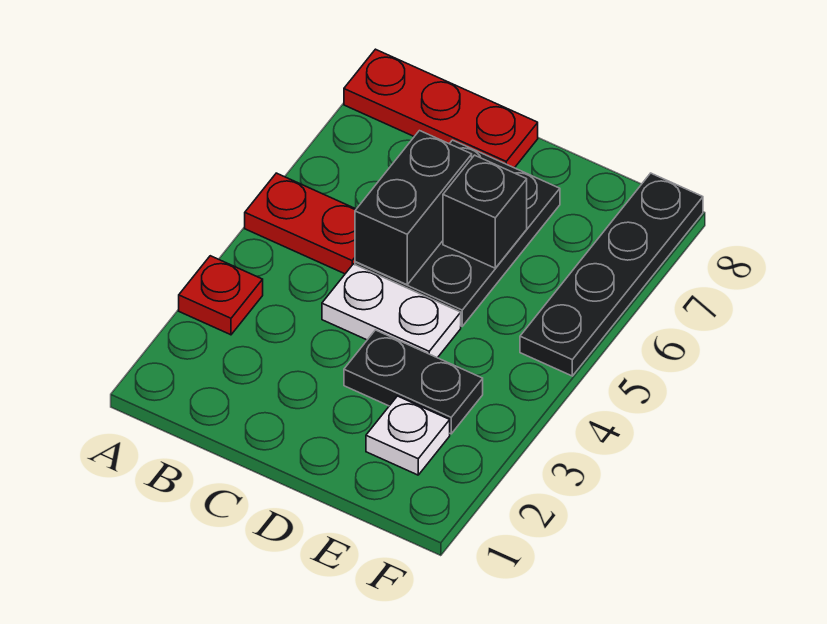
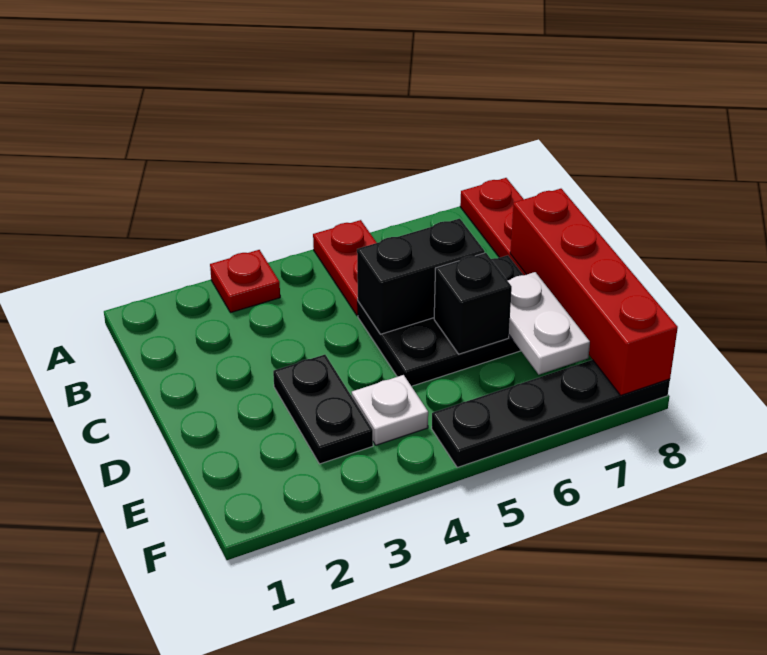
white plate C4:D4 level 1 -> white plate D7:E7 level 2
none -> red brick C8:F8 level 2
white plate E2 level 1 -> white plate E4 level 1

